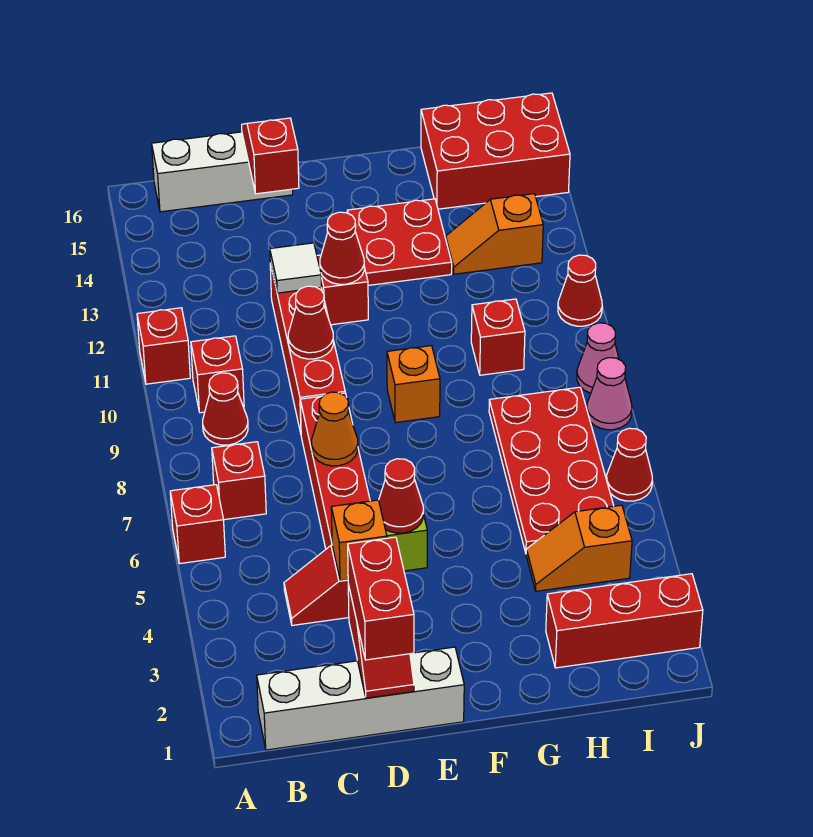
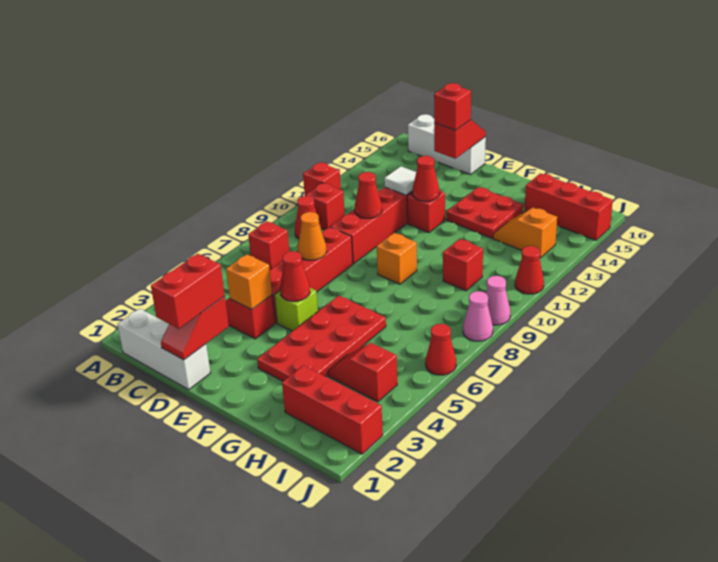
red brick A6 level 1 -> red brick D15 level 3
white brick B1:E1 level 1 -> white brick B1:D1 level 1
orange slope H4:I4 level 1 top I -> red slope H4:I4 level 1 top I
red plate H5:I8 level 1 -> red plate F3:G6 level 1
red brick H15:J16 level 1 -> red brick H15:J15 level 1

